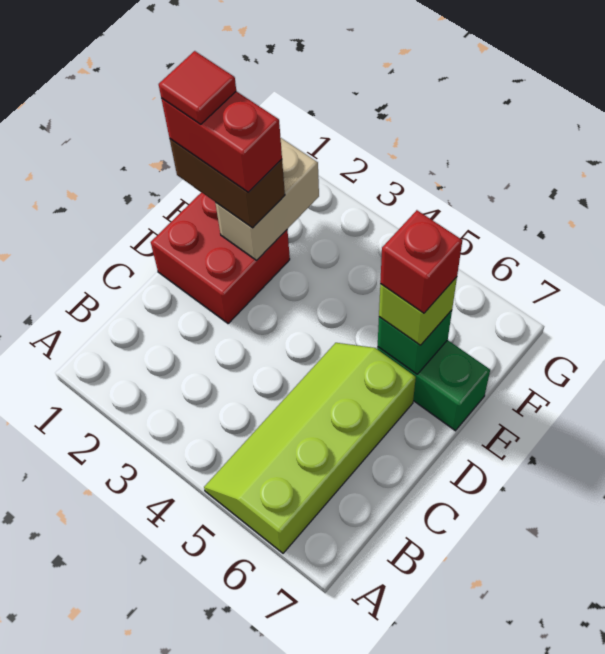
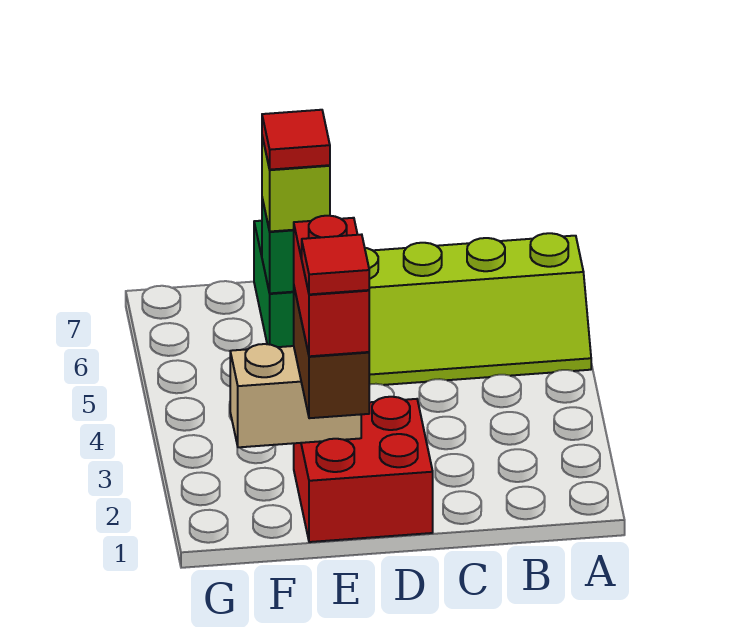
red brick E6 level 4 -> red tile E6 level 4

